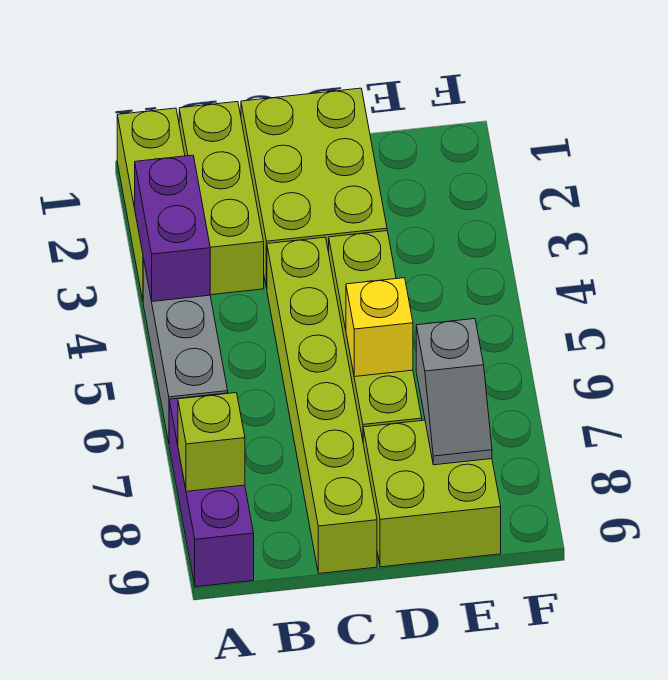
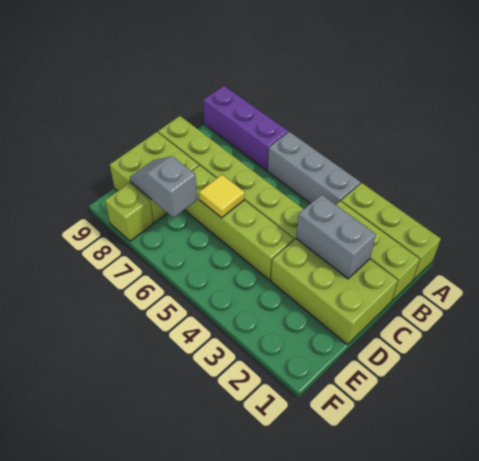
purple brick A3:A4 level 2 -> none
lime brick A8 level 2 -> lime brick F8 level 1
none -> grey brick C2:C3 level 2
yellow brick D6 level 2 -> yellow tile D6 level 2

